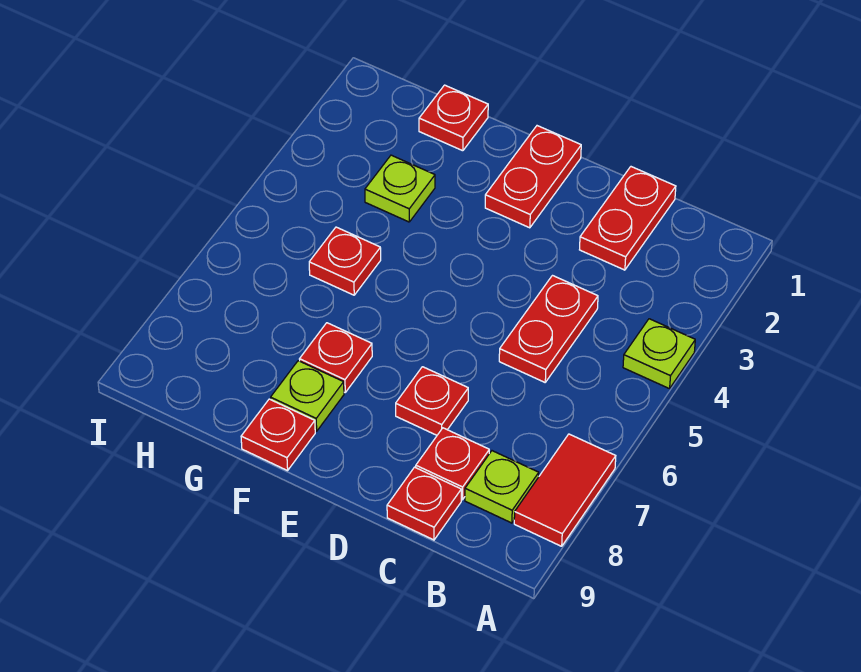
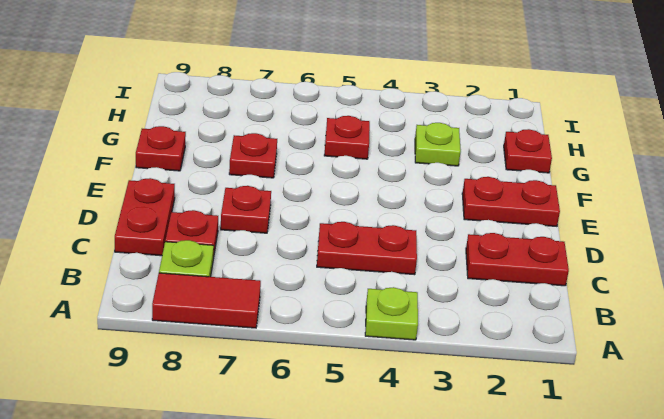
red plate C9 level 1 -> red plate C9:D9 level 1
lime plate F8 level 1 -> none

